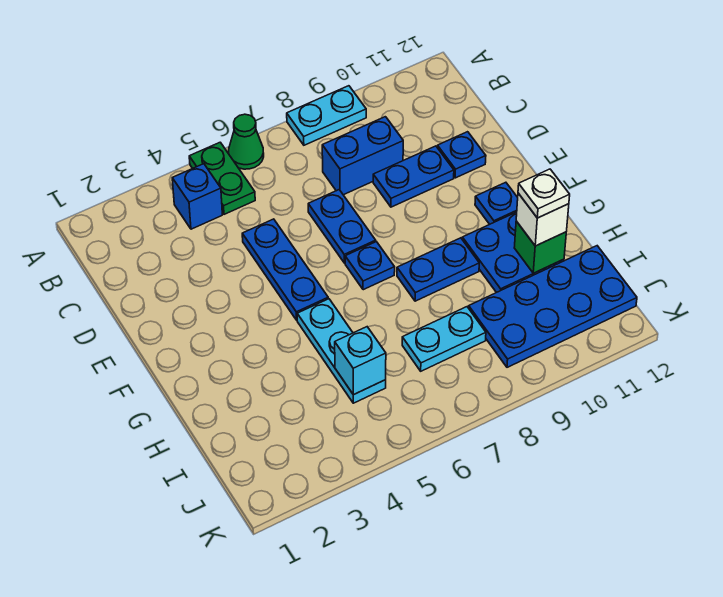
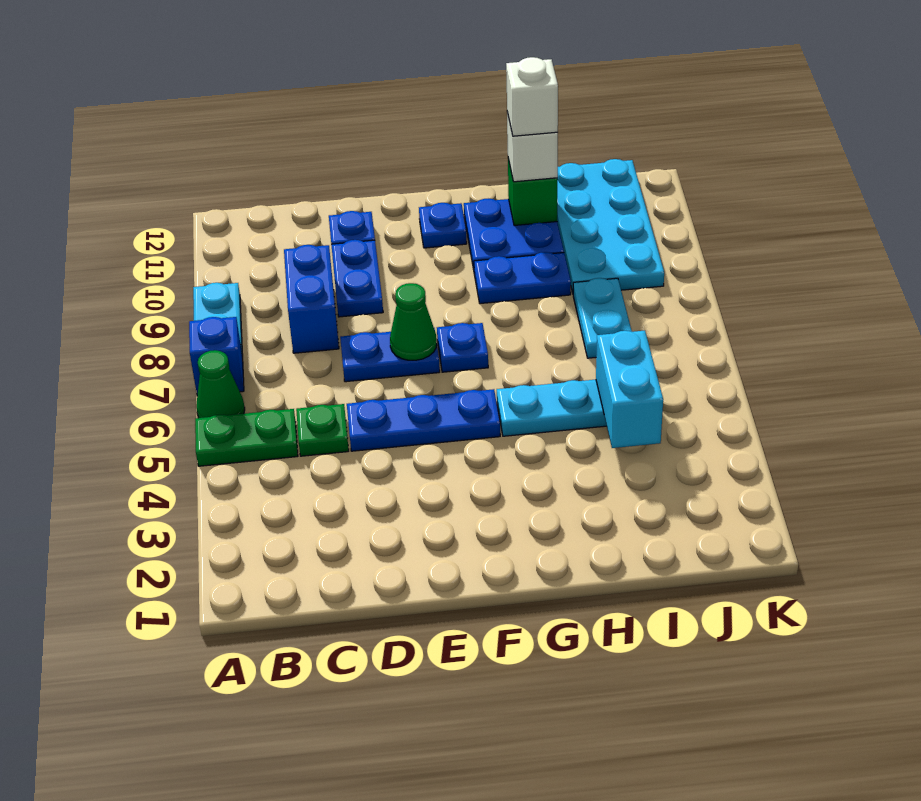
blue brick B4 level 1 -> blue brick A7 level 1
none -> green plate C5 level 1
none -> green cone E7 level 2
blue plate G8:G9 level 1 -> blue plate G9:H9 level 1
white plate H11 level 4 -> white brick H11 level 4
cyan brick I5 level 2 -> cyan brick I4:I5 level 2
blue plate I9:J12 level 1 -> cyan plate I9:J12 level 1

